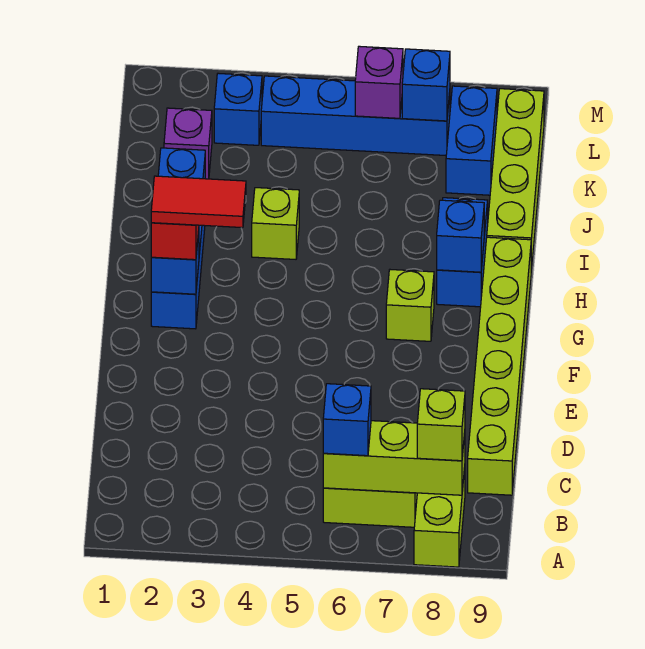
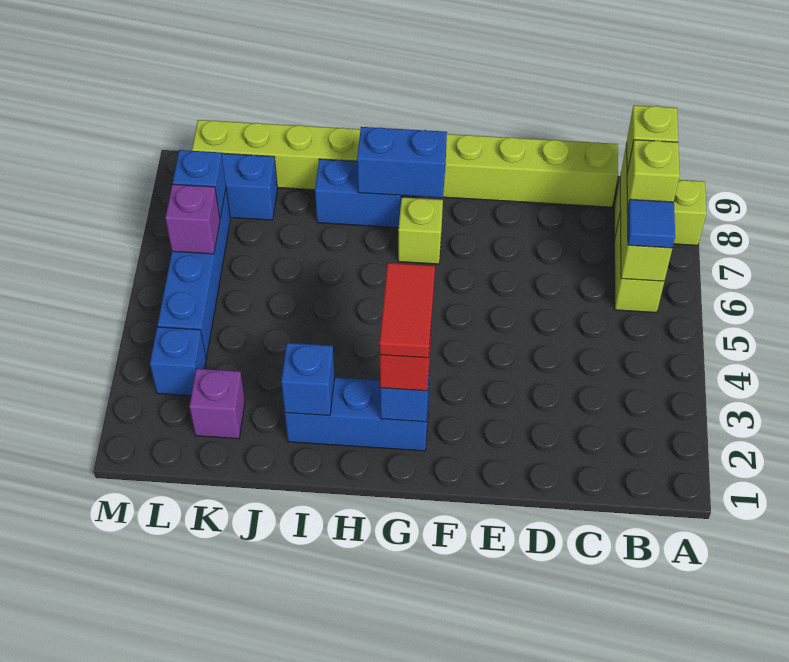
blue brick B6 level 3 -> blue tile B6 level 3
blue brick H8 level 2 -> blue brick G8:H8 level 2
lime brick I4 level 1 -> lime brick B7 level 3

